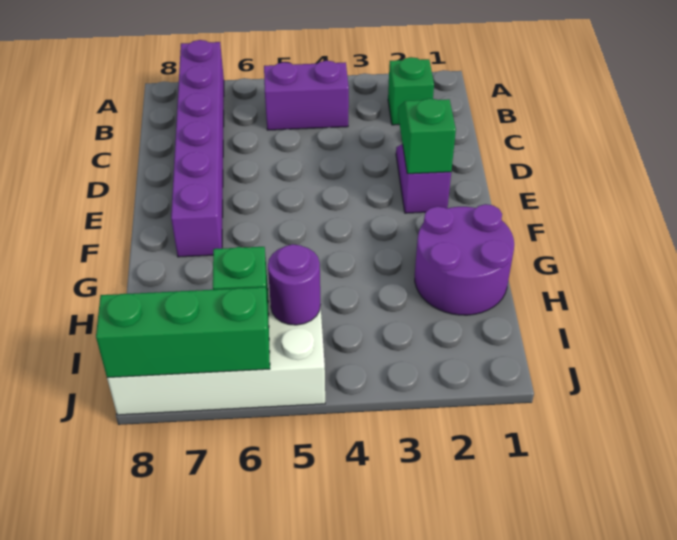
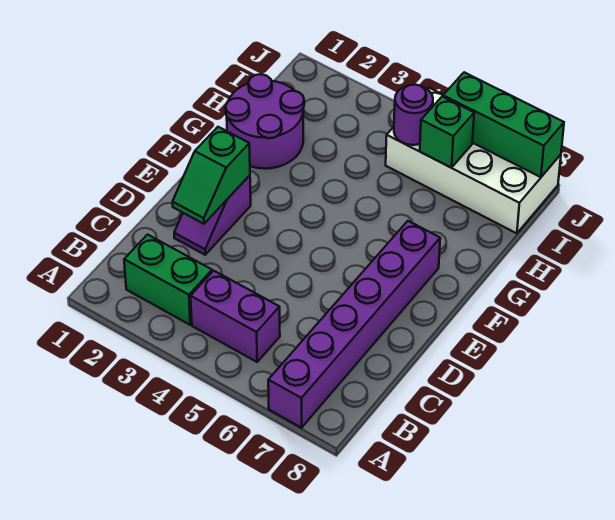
green brick B2 level 1 -> green brick B2:B3 level 1

